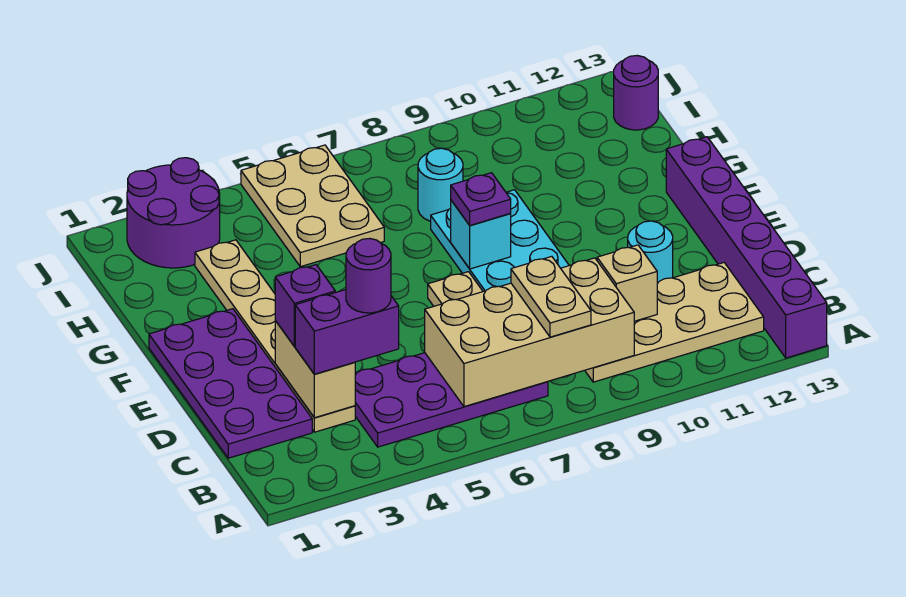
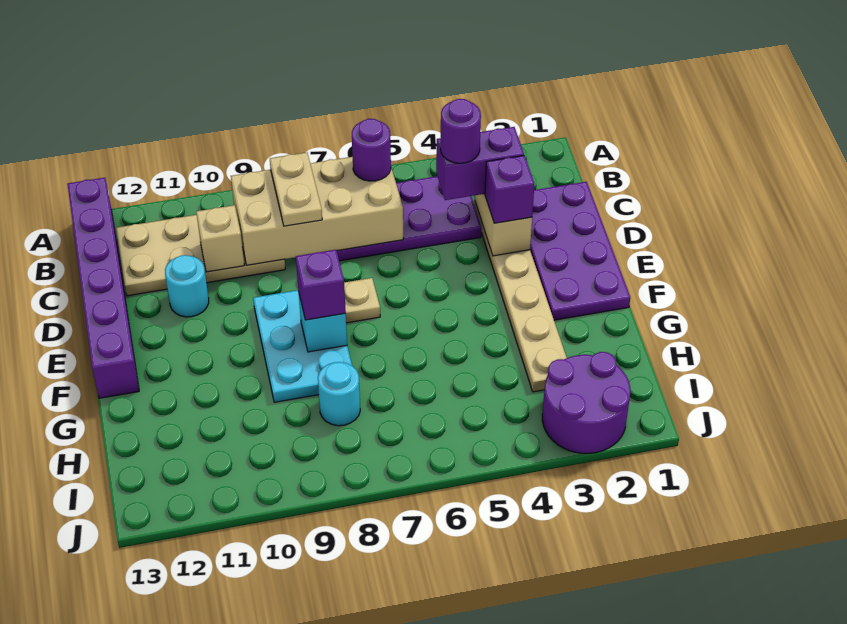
purple plate F8 level 3 -> purple brick F8 level 3
tan plate H5:J6 level 1 -> none
purple round brick I13 level 1 -> purple round brick B6 level 3

